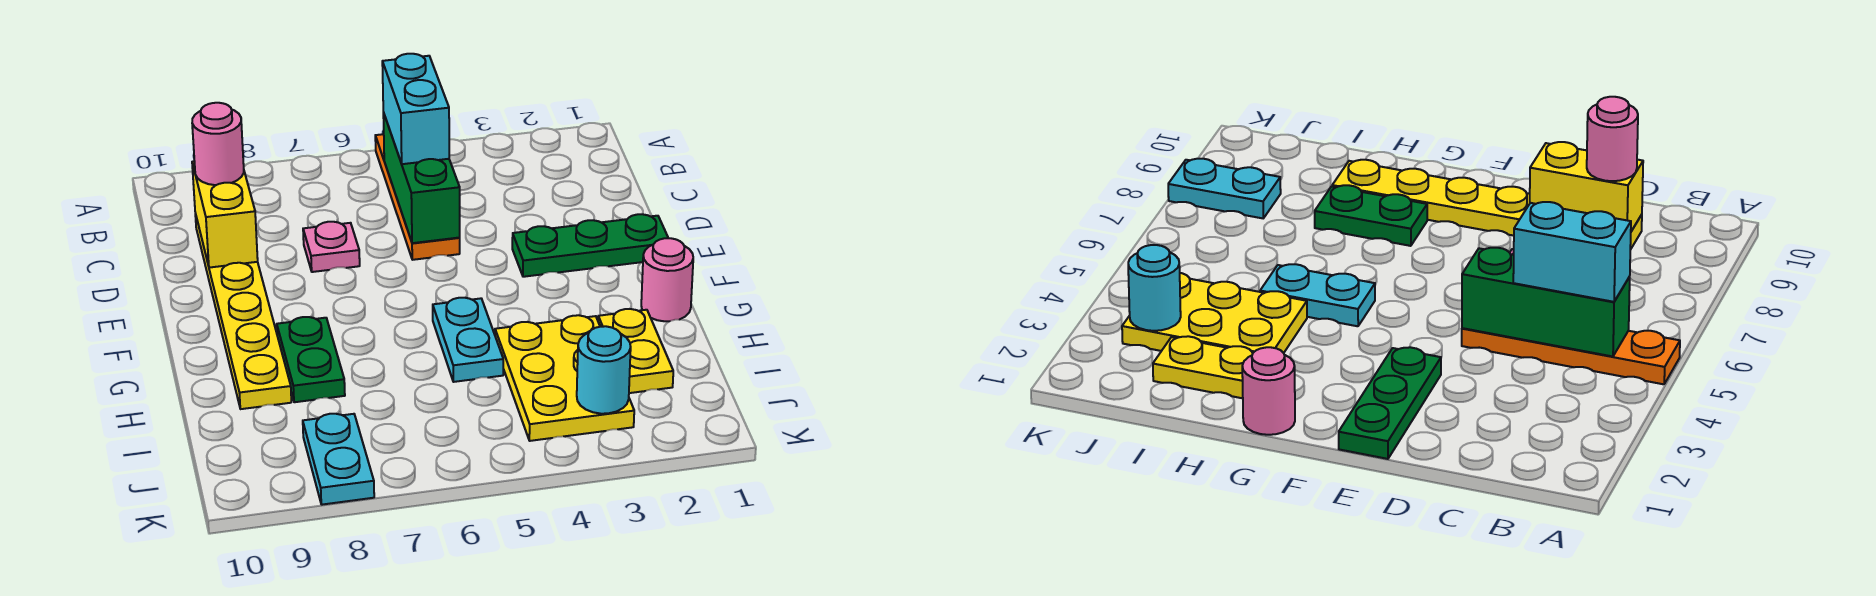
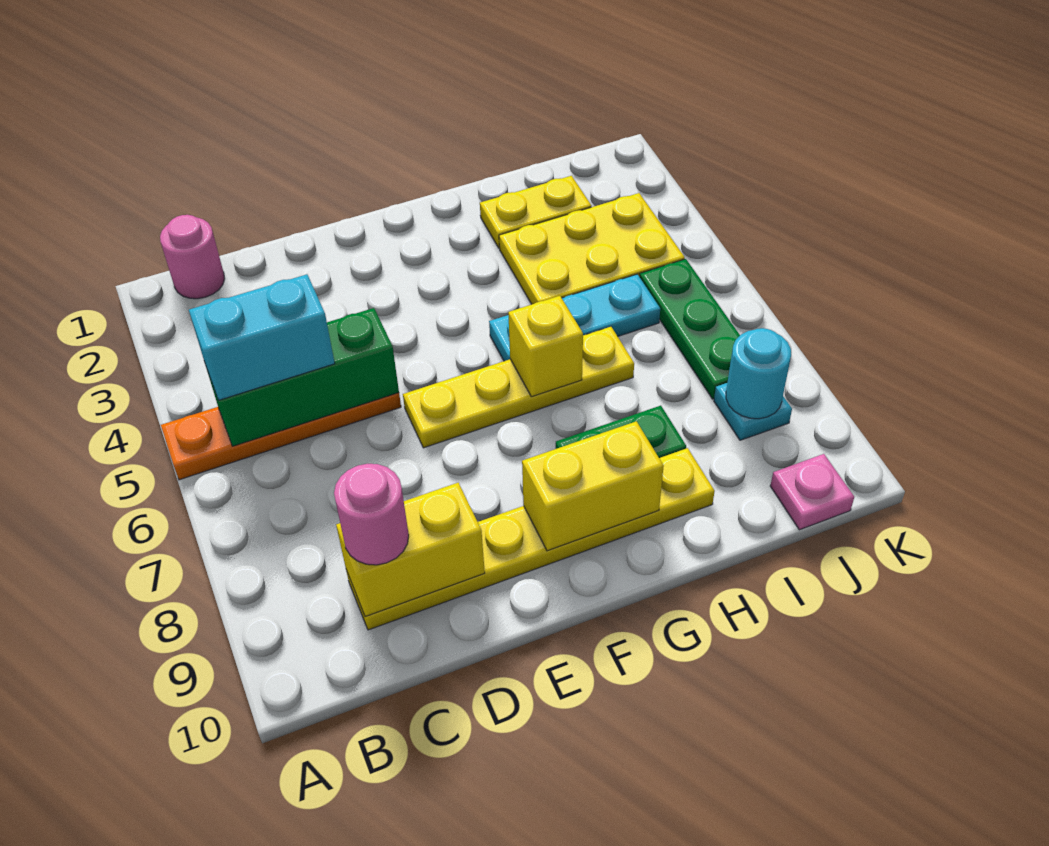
pink plate D7 level 1 -> pink plate J10 level 1
green plate E1:E3 level 1 -> green plate J5:J7 level 1
none -> yellow plate E6:H6 level 1
none -> yellow brick F9:G9 level 2
pink round brick G1 level 1 -> pink round brick B1 level 1
cyan plate G5:H5 level 1 -> cyan plate G5:I5 level 1
none -> yellow brick G6 level 2
cyan round brick J3 level 2 -> cyan round brick J8 level 2
cyan plate J8:K8 level 1 -> cyan plate J8 level 1

